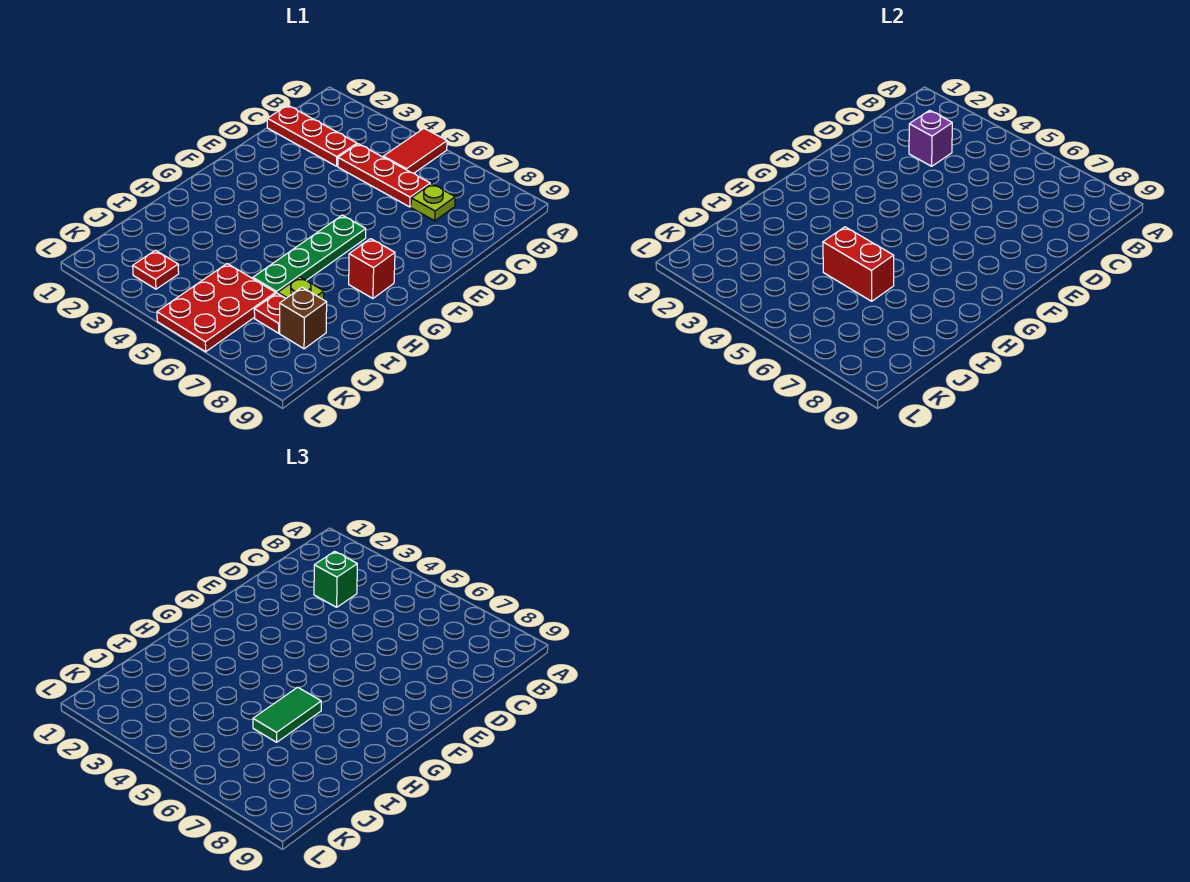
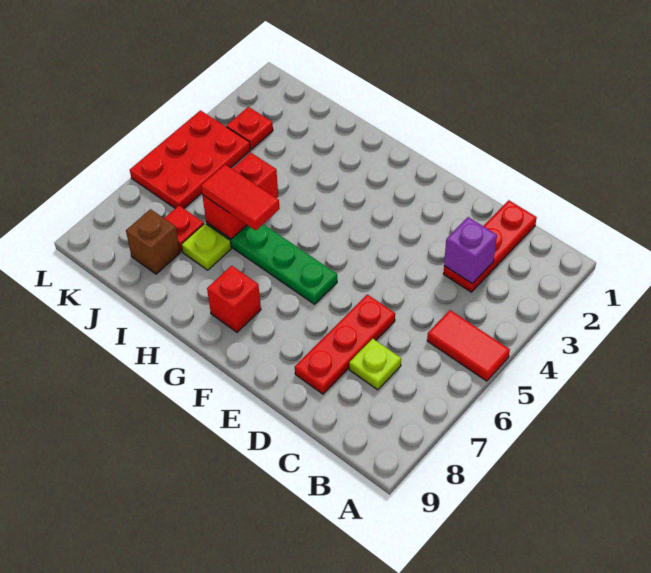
green brick C3 level 3 -> none
red plate C4:C6 level 1 -> red plate D6:D8 level 1
green tile H6:I6 level 3 -> red tile H6:I6 level 3
red plate J5:L6 level 1 -> red plate K4:L6 level 1

